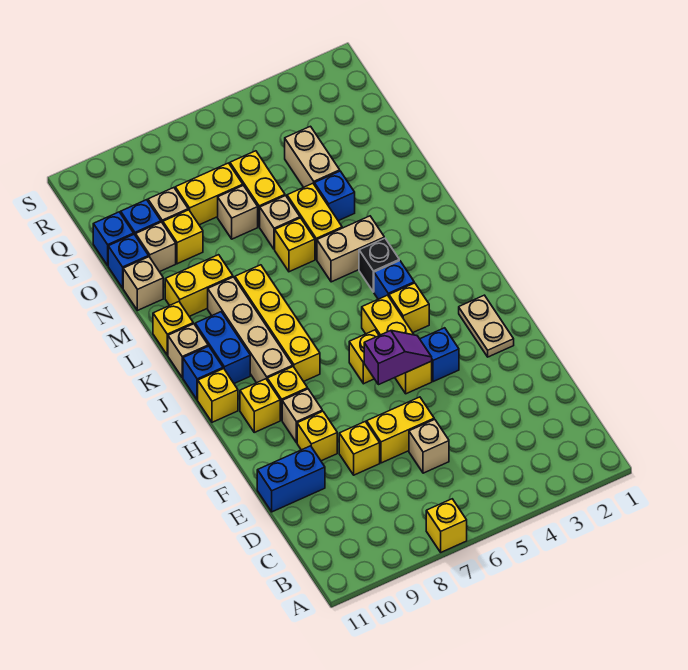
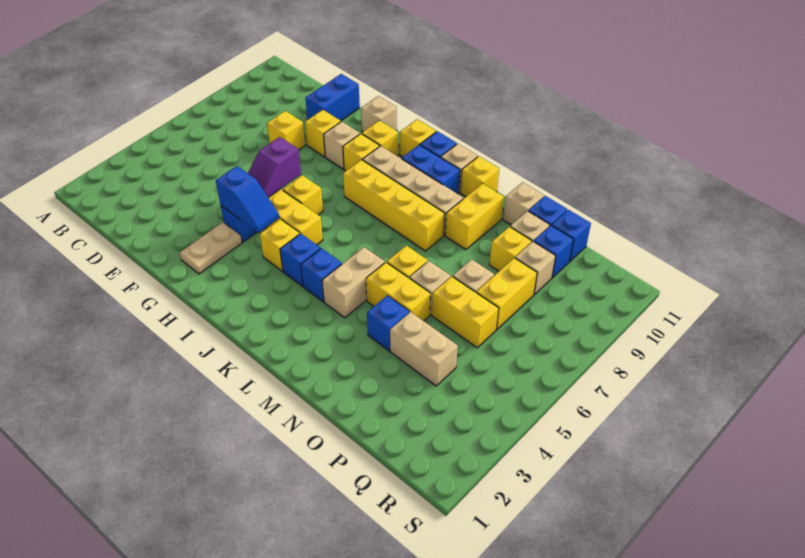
yellow brick A7 level 1 -> none
tan brick D6 level 1 -> tan brick G11 level 1
yellow brick E6:E7 level 1 -> none
tan plate G2:H2 level 1 -> tan plate G2:G3 level 1
none -> blue slope G4:H4 level 2 top G
black brick K4 level 1 -> blue brick K4 level 1

